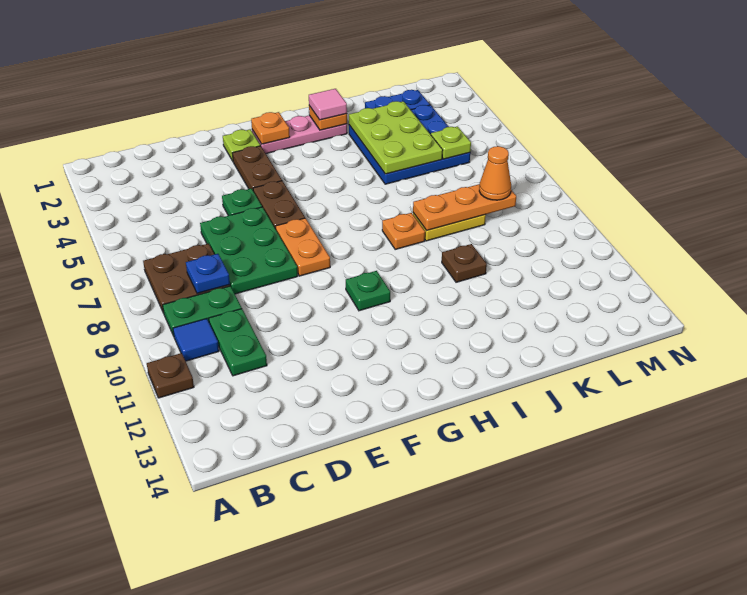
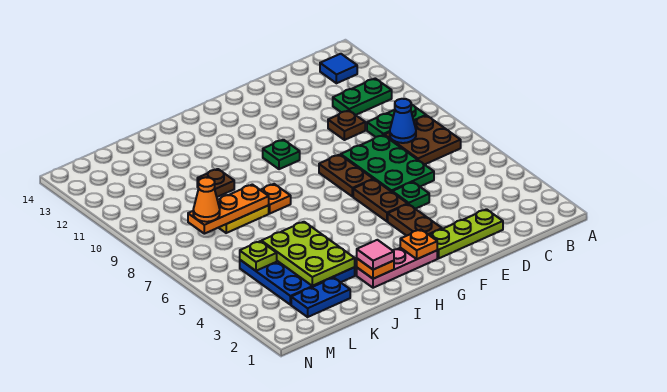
brown plate A11 level 1 -> brown plate D10 level 1
blue tile B10 level 1 -> blue tile B13 level 1
blue plate C8 level 2 -> blue cone C8 level 2
green plate C10:C11 level 1 -> green plate B11:C11 level 1
lime plate F2 level 1 -> lime plate D2:F2 level 1
orange plate F7:F8 level 1 -> brown plate F7:F8 level 1

